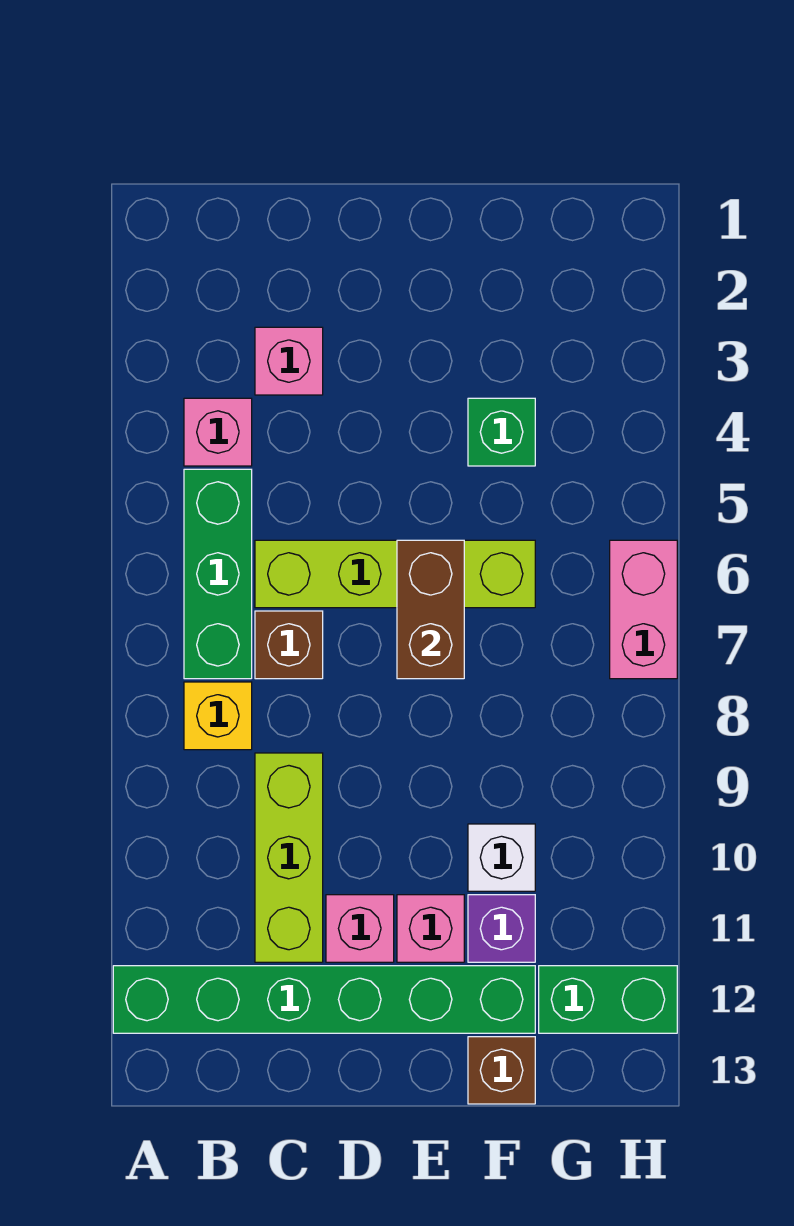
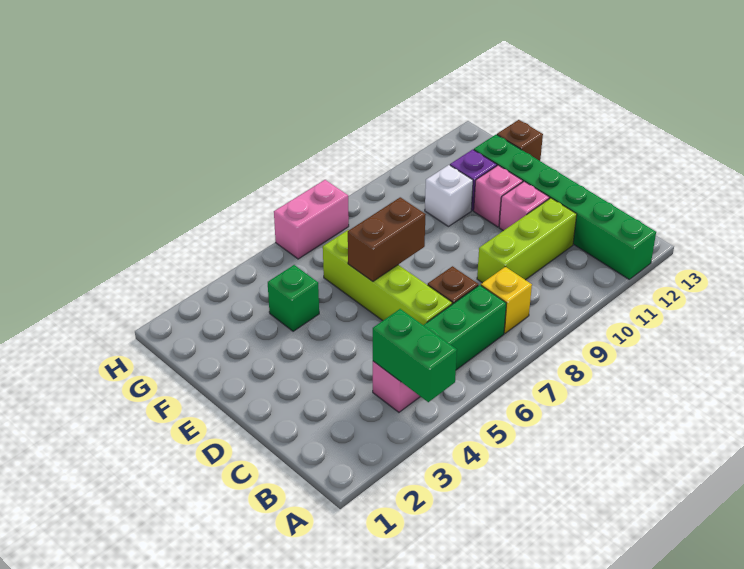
pink brick C3 level 1 -> none
green brick G12:H12 level 1 -> green brick A4:B4 level 2

